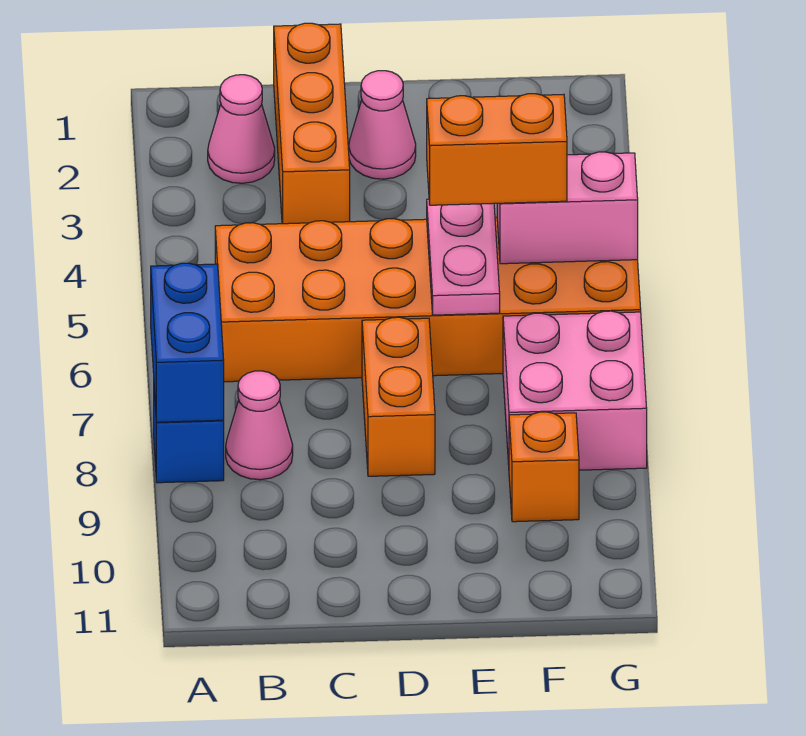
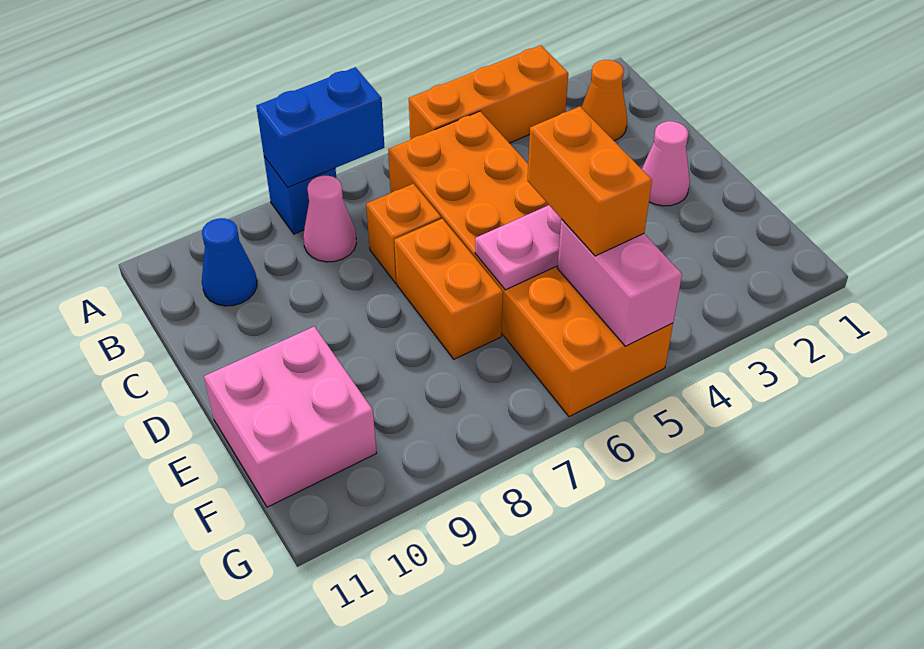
pink cone B2 level 1 -> orange cone B2 level 1
none -> blue cone B10 level 1
orange brick C1:C3 level 1 -> orange brick A3:A5 level 1
orange brick D7:D8 level 1 -> orange brick D7:E7 level 1
pink brick F7:G8 level 1 -> pink brick E10:F11 level 1
orange brick F9 level 1 -> orange brick C7 level 1

